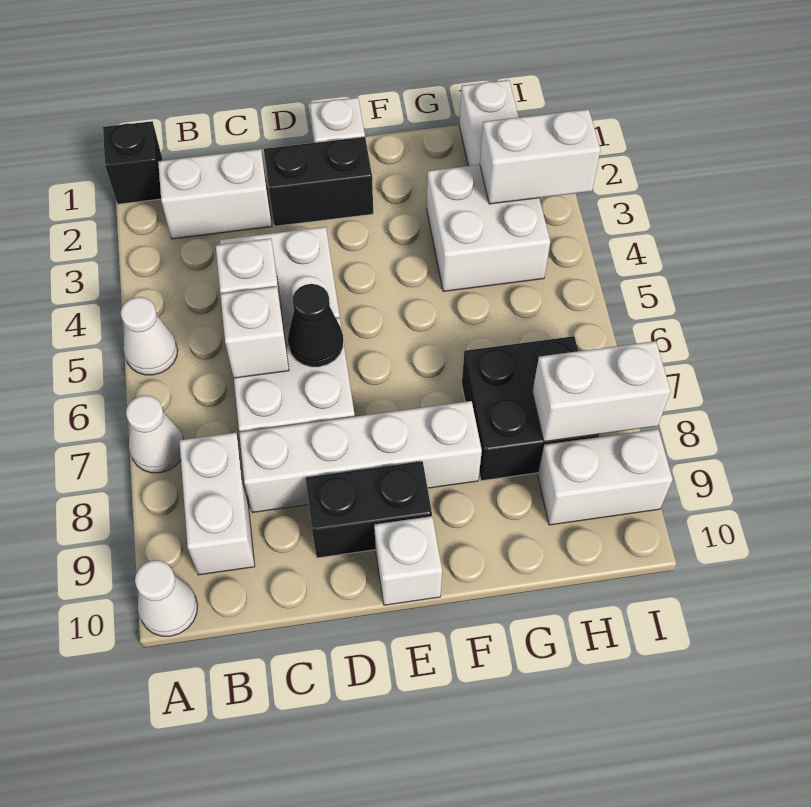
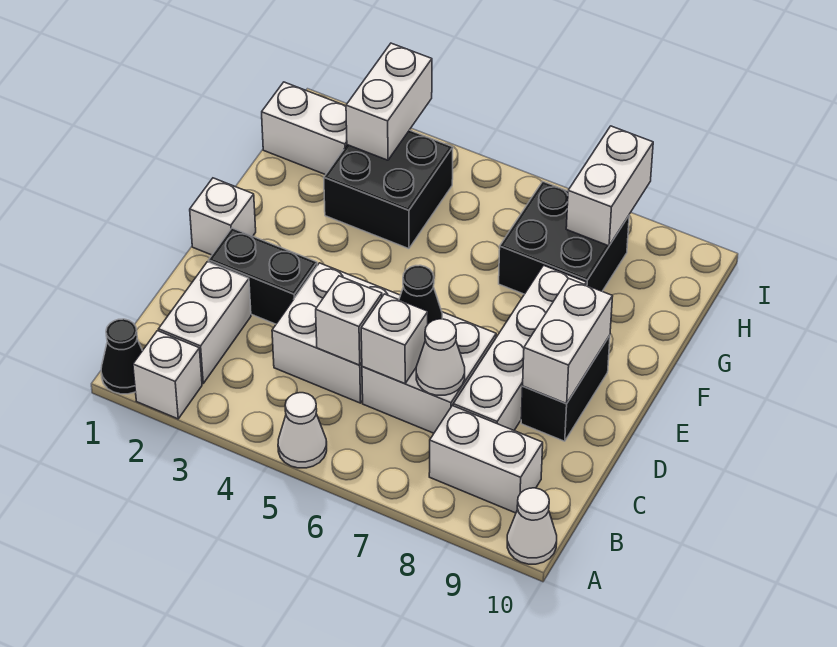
black brick A1 level 1 -> black cone A1 level 1
white cone A7 level 1 -> white cone C7 level 2
black brick D2:E2 level 1 -> black brick D2:D3 level 1
white brick E10 level 1 -> white brick A2 level 1
white brick G3:H4 level 1 -> black brick G3:H4 level 1
white brick H9:I9 level 1 -> white brick D9:E9 level 2

